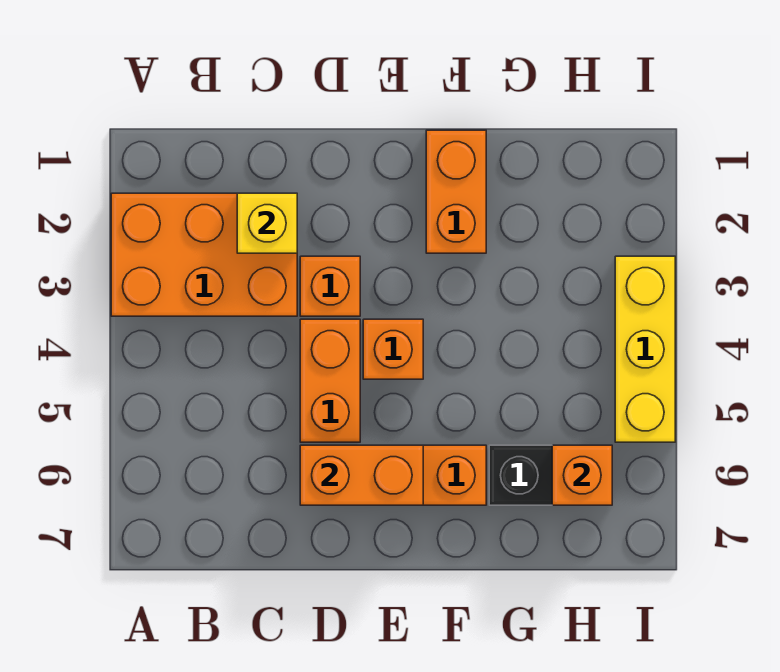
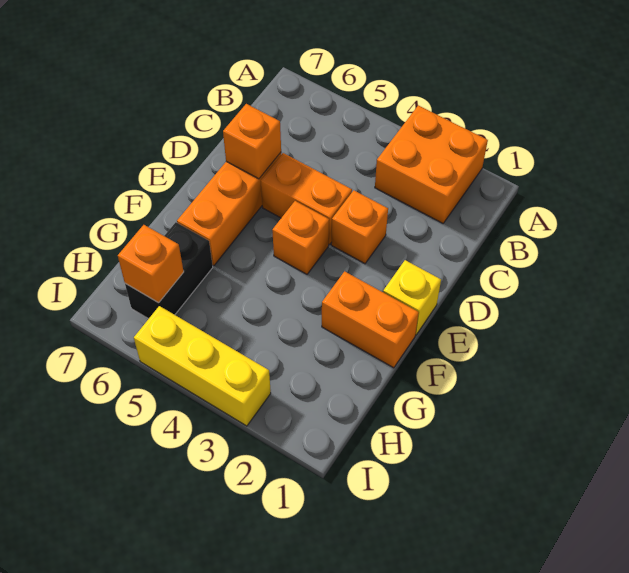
orange brick A2:C3 level 1 -> orange brick A2:B3 level 1
yellow brick C2 level 2 -> yellow brick E1 level 1
orange brick D6:E6 level 2 -> orange brick D6 level 2

